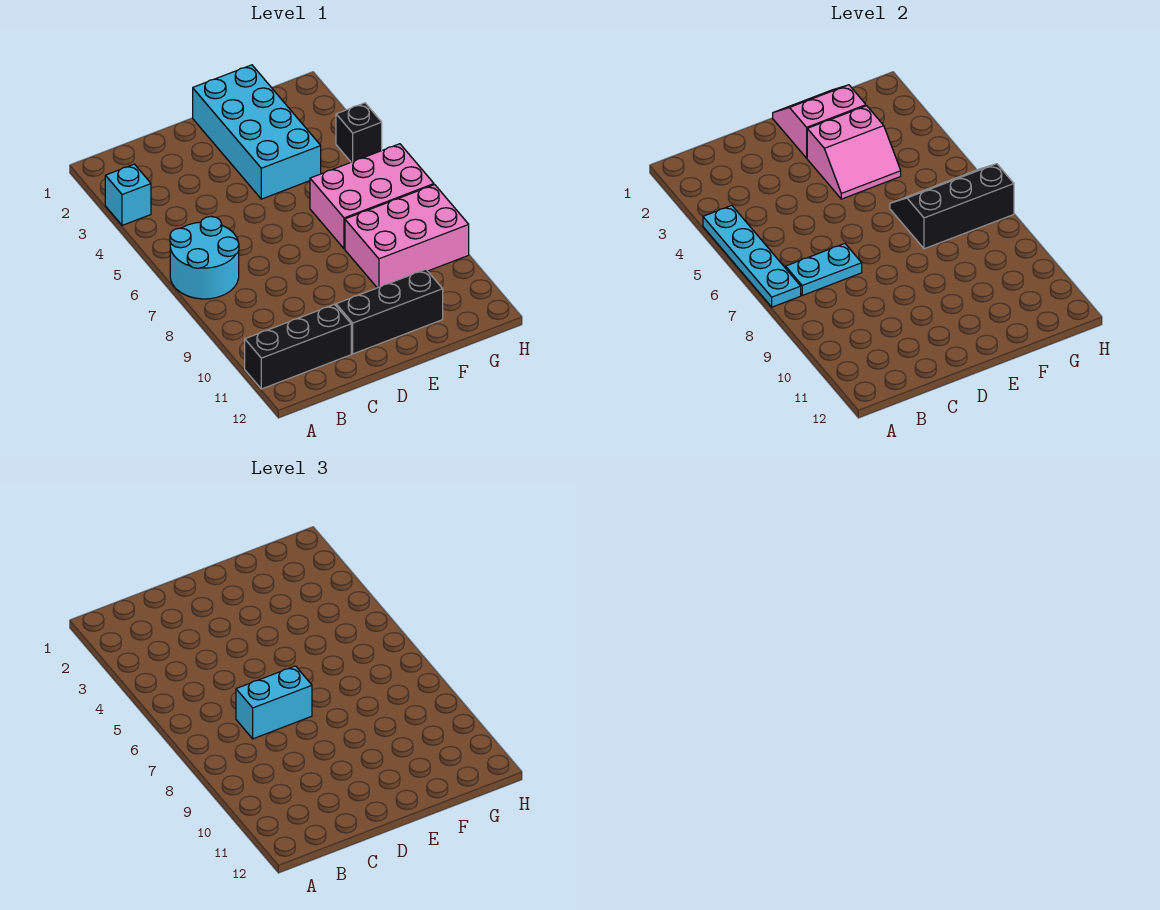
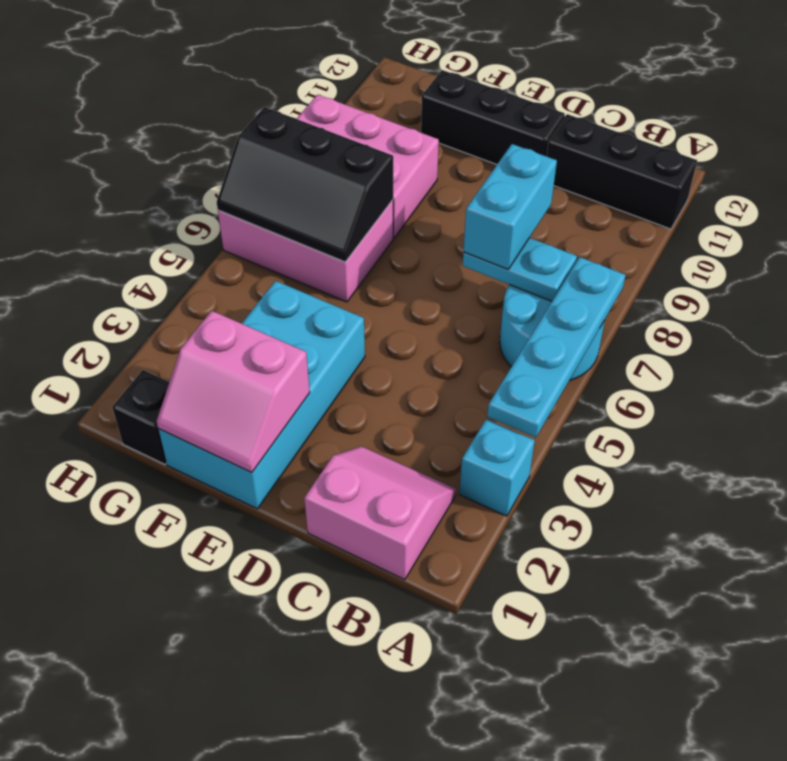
cyan brick C7:D7 level 3 -> cyan brick C7:C8 level 3
pink slope E3:F4 level 2 top 3 -> pink slope B1:C2 level 1 top 1
black brick H4 level 1 -> black brick G1 level 1

